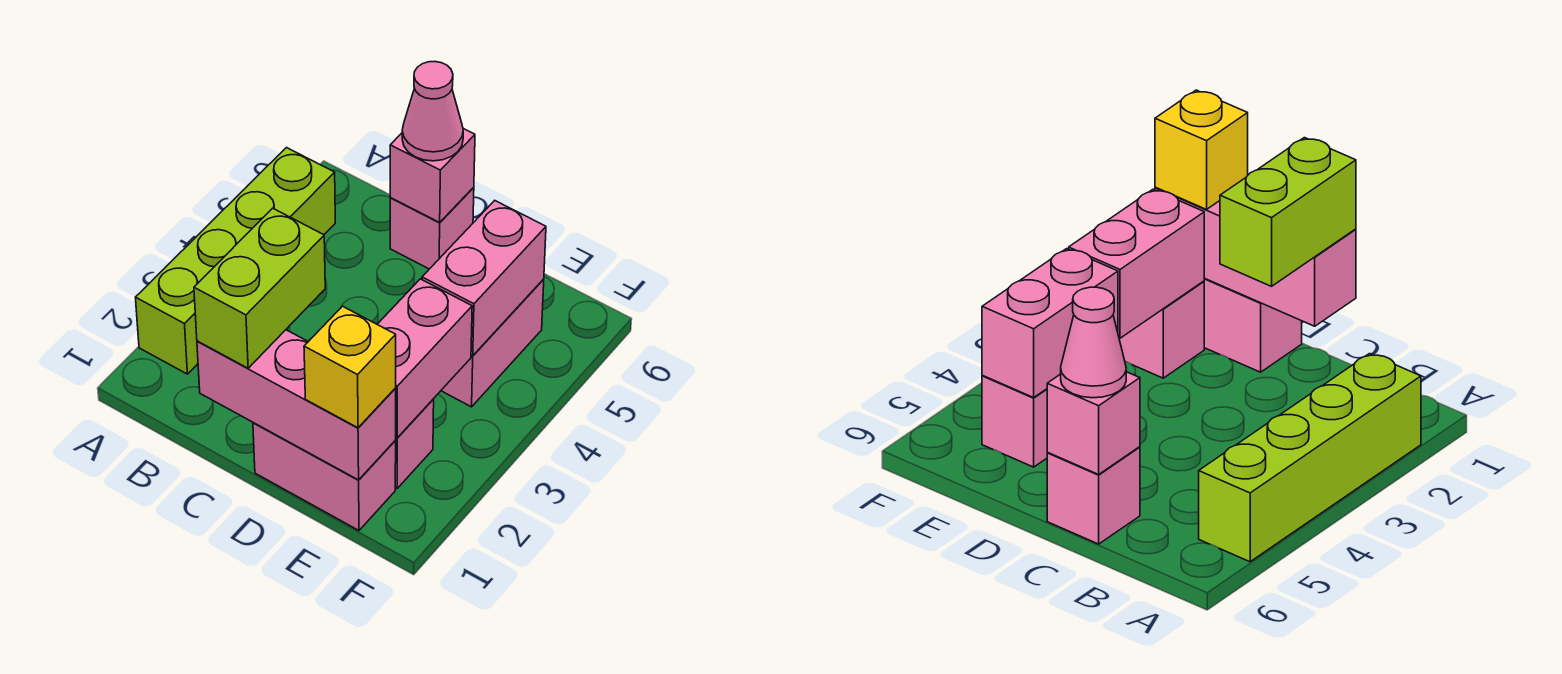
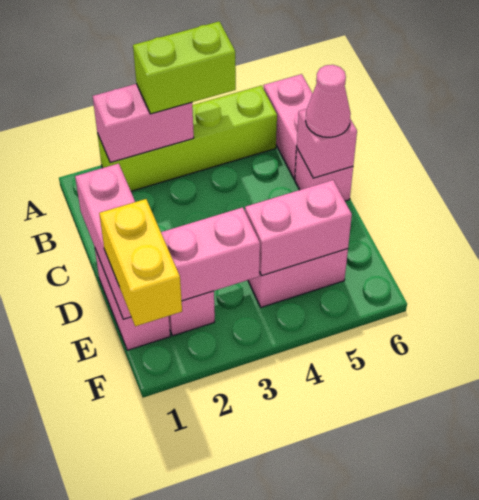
none -> pink brick A2:A3 level 2
none -> pink brick A6:B6 level 1
lime brick C1:C2 level 3 -> lime brick A3:A4 level 3
yellow brick E1 level 3 -> yellow brick E1:F1 level 3

